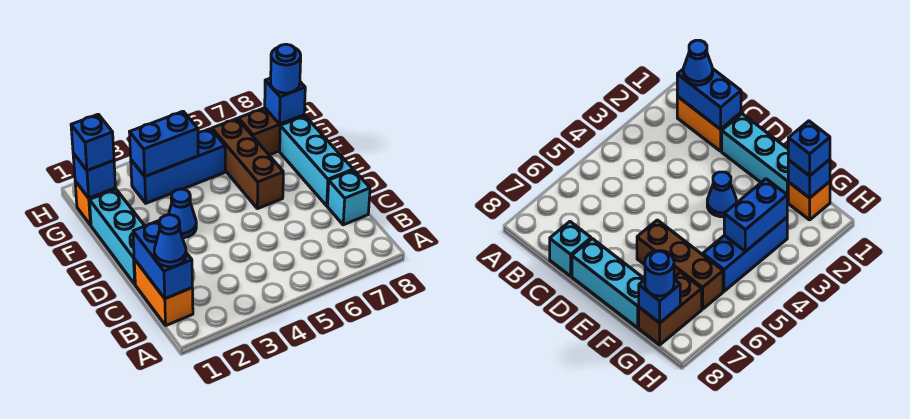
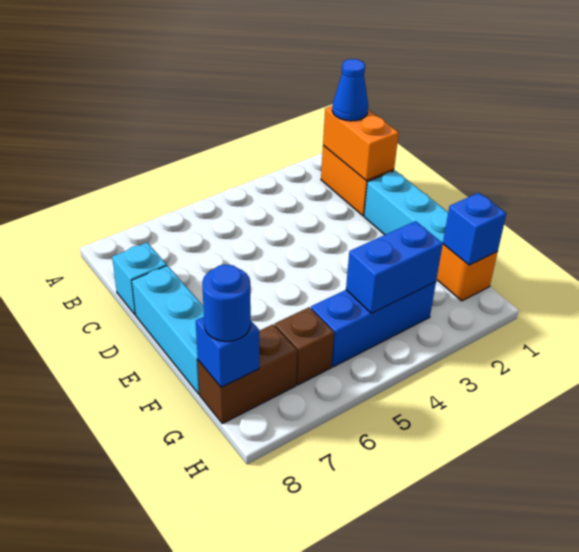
blue brick B1:C1 level 2 -> orange brick B1:C1 level 2
blue cone E3 level 1 -> none
brown brick E6:G6 level 1 -> brown brick G6 level 1
blue brick G1 level 3 -> none

